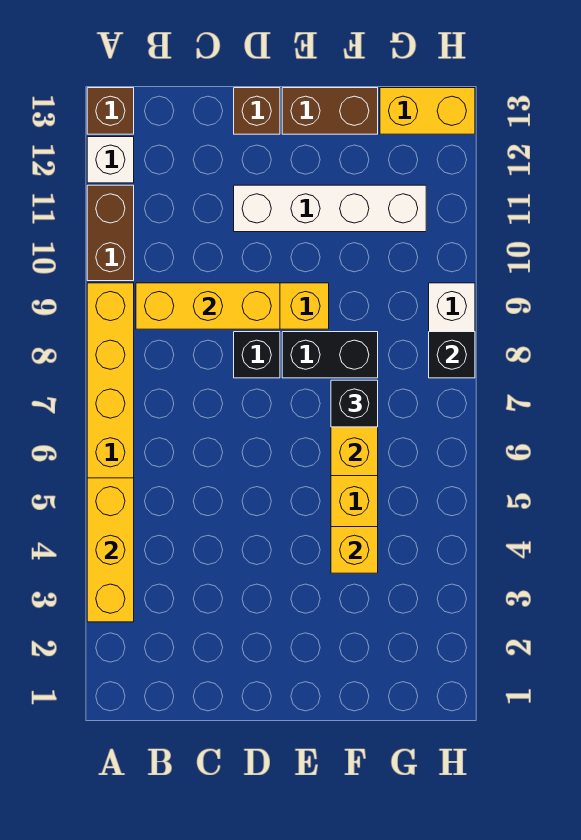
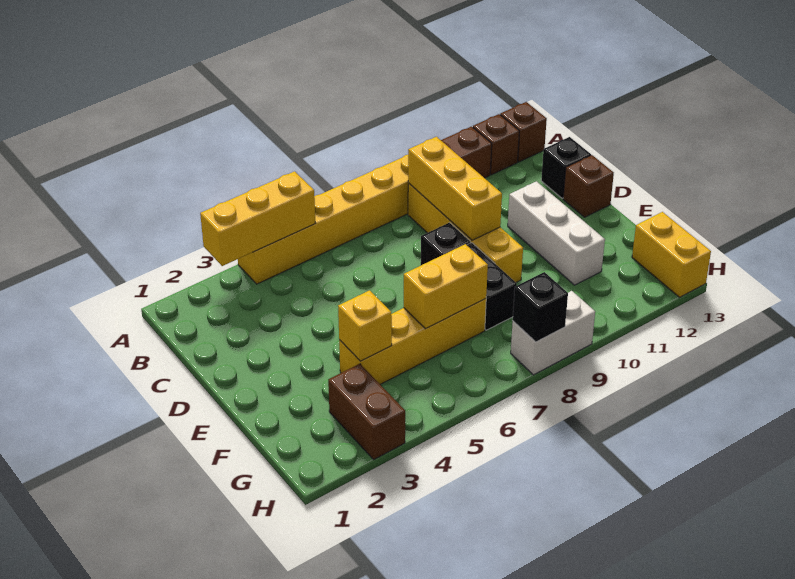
white brick A12 level 1 -> brown brick A12 level 1
white brick D11:G11 level 1 -> white brick D11:F11 level 1
brown brick E13:F13 level 1 -> brown brick G3:H3 level 1
black brick F7 level 3 -> black brick C13 level 1

